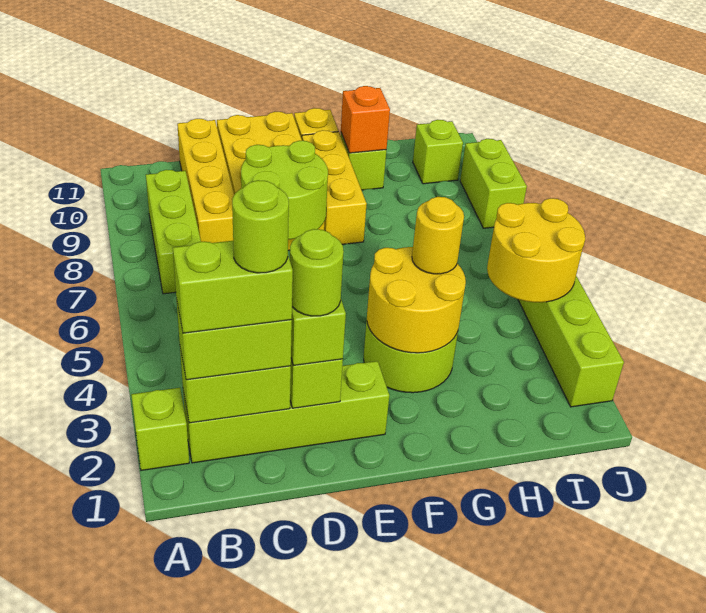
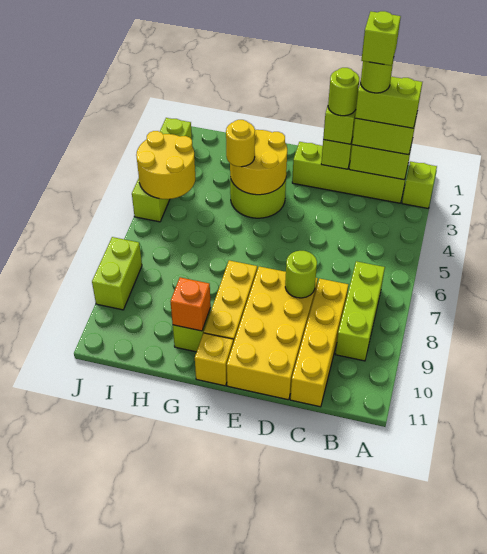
lime round brick D7:E8 level 2 -> lime round brick D8 level 2
lime brick I10 level 1 -> lime brick C2 level 6

